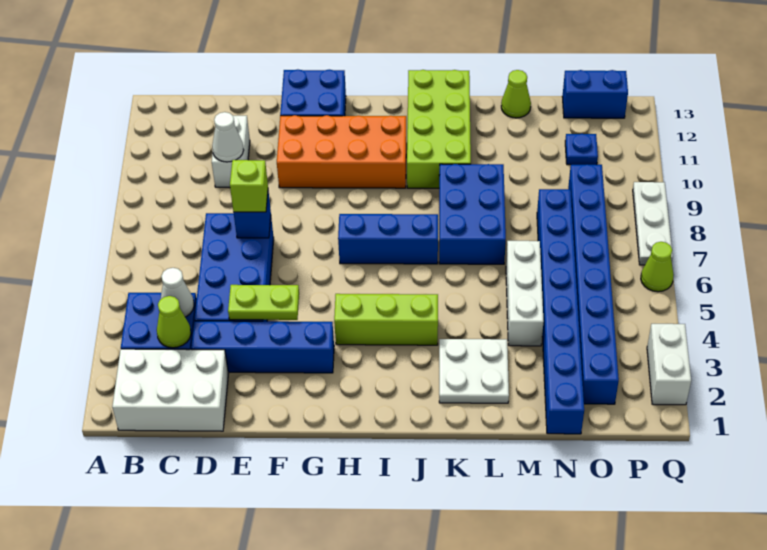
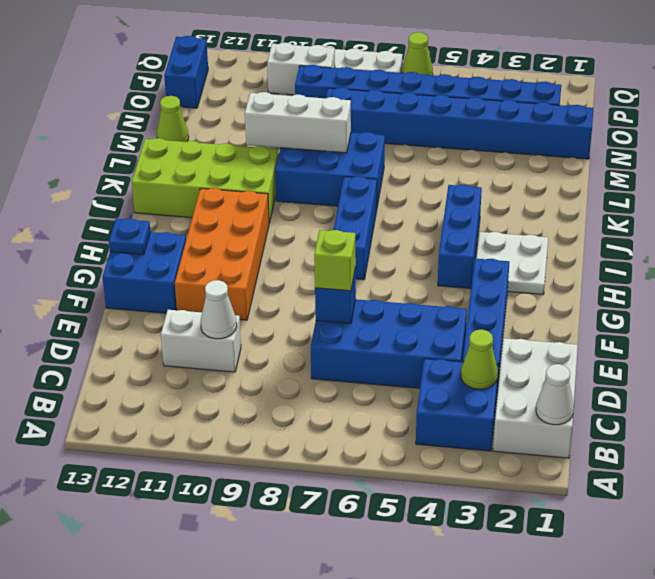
white cone C4 level 2 -> white cone B1 level 2
lime plate E4:F4 level 2 -> none
lime brick H4:J4 level 1 -> blue brick H4:J4 level 1
white plate K2:L3 level 1 -> white plate H2:I3 level 1
white brick M4:M6 level 1 -> white brick L8:L10 level 2
blue plate O11 level 1 -> blue plate G13 level 2
white brick Q2:Q3 level 1 -> white brick P9:P10 level 1

